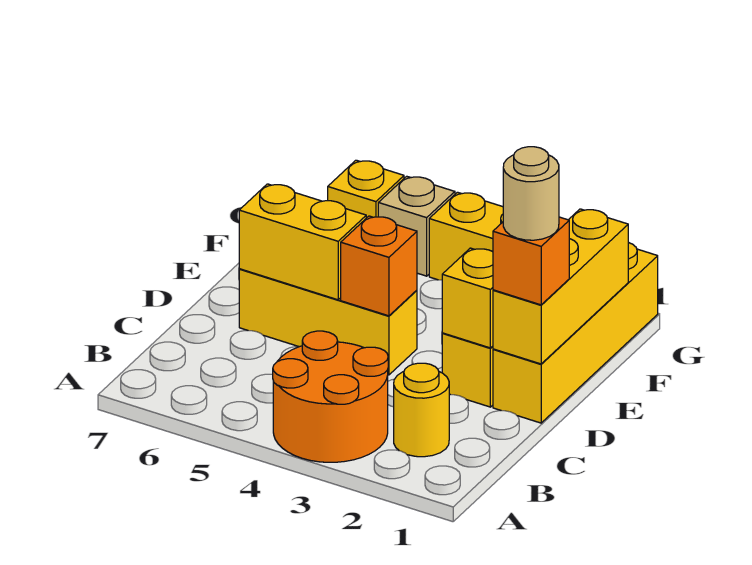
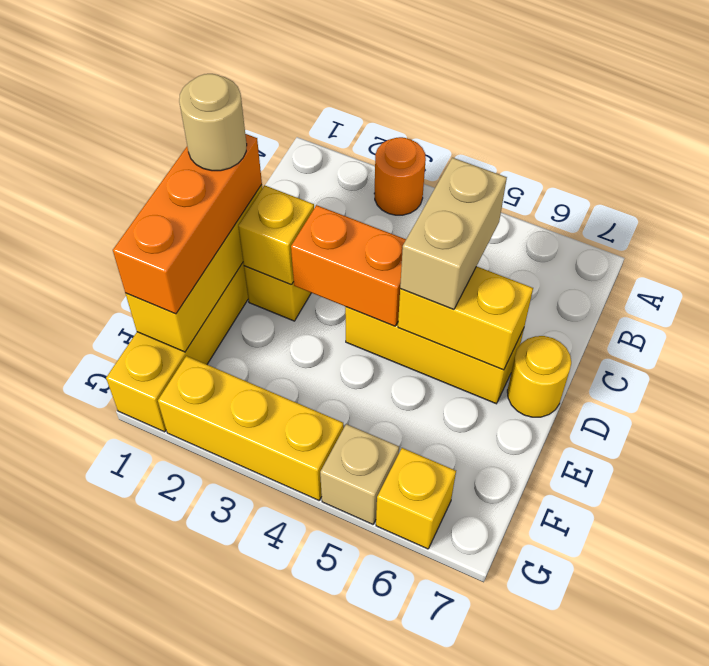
orange round brick A3:B4 level 1 -> orange round brick A3 level 1
yellow round brick B2 level 1 -> yellow round brick D7 level 1
none -> tan brick C5:D5 level 3
orange brick D1 level 3 -> orange brick D1:F1 level 3
orange brick D4 level 2 -> orange brick D3:D4 level 2

